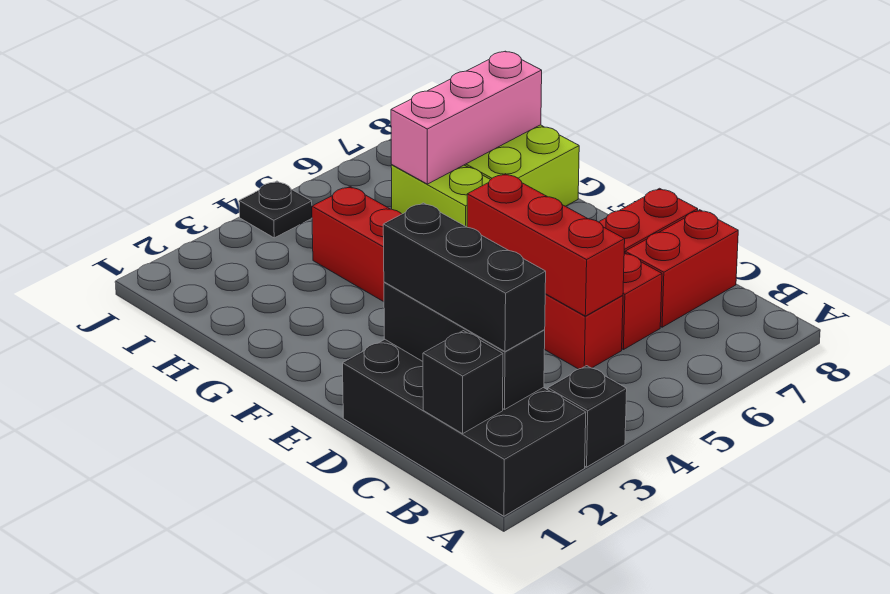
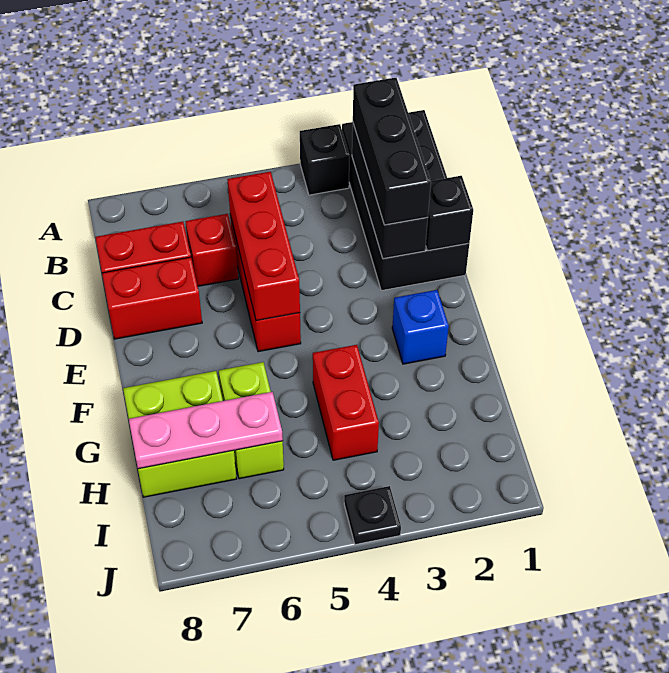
black brick B1 level 2 -> black brick D1 level 2
none -> blue brick F2 level 1
pink brick H6:H8 level 2 -> pink plate H6:H8 level 2

